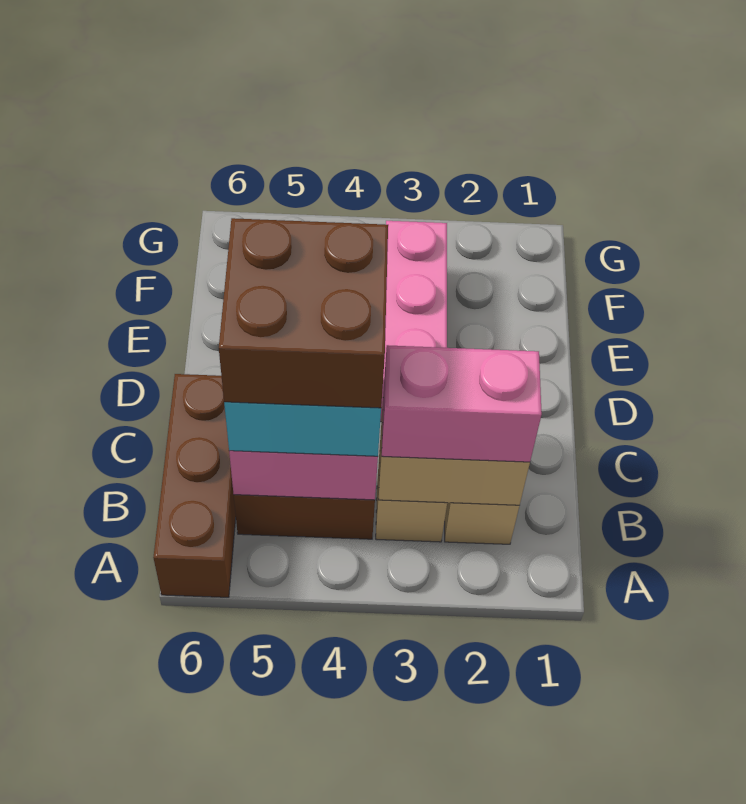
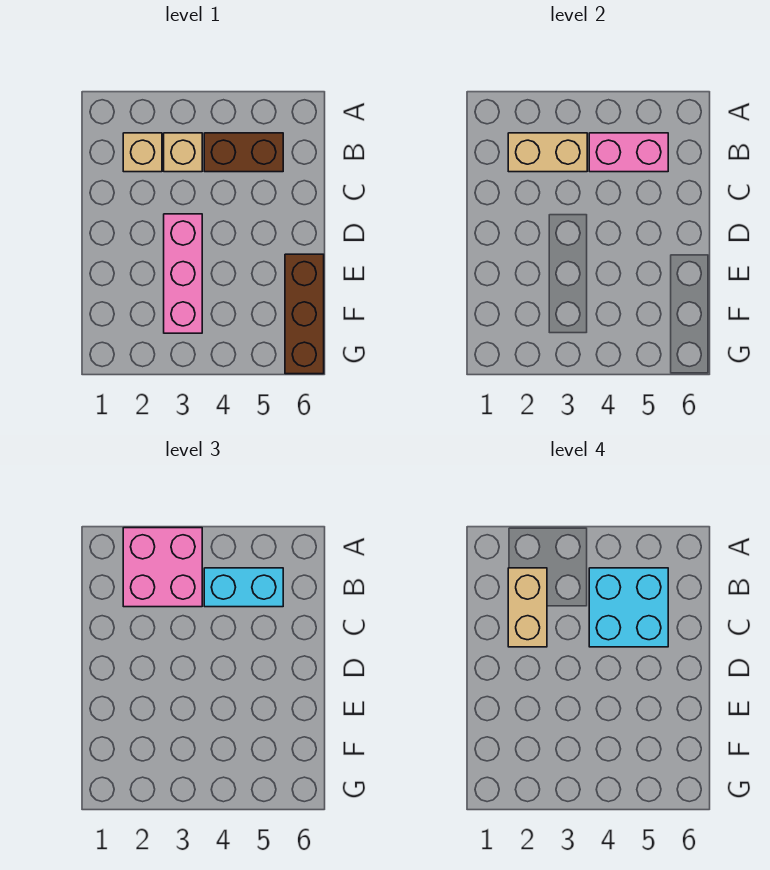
brown brick A6:C6 level 1 -> brown brick E6:G6 level 1
pink brick B2:B3 level 3 -> pink brick A2:B3 level 3
none -> tan brick B2:C2 level 4
brown brick B4:C5 level 4 -> cyan brick B4:C5 level 4

